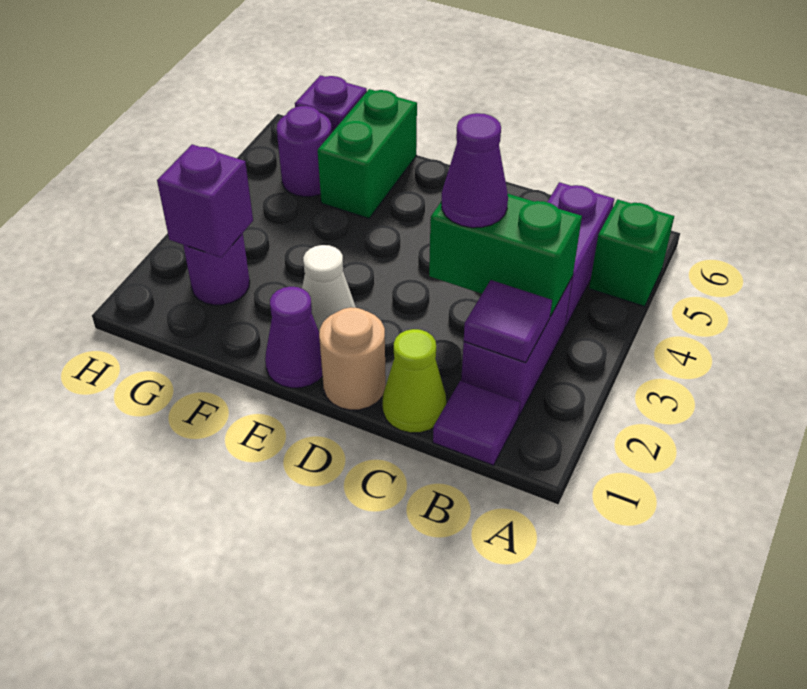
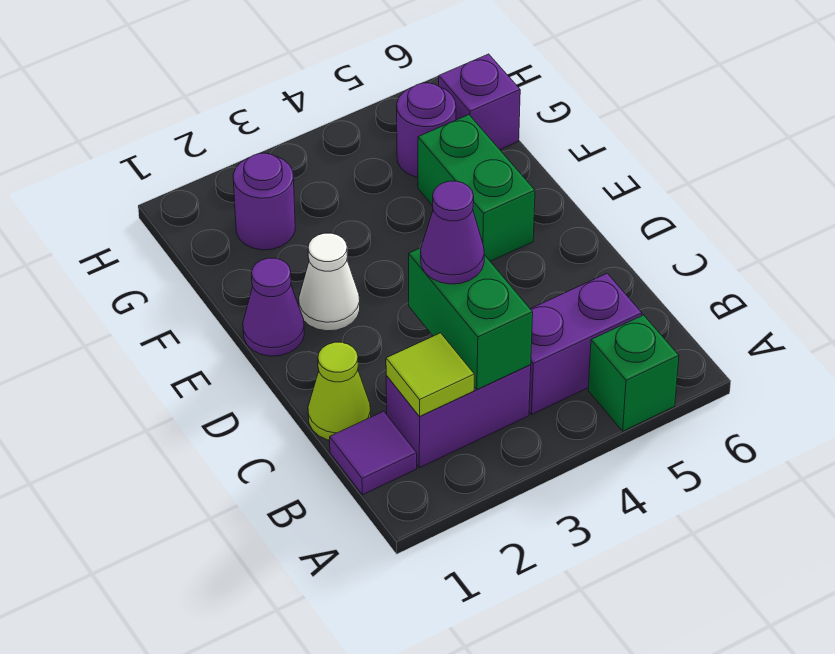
purple tile B2 level 2 -> lime tile B2 level 2
tan round brick D1 level 1 -> none
green brick F5:F6 level 1 -> green brick E5:F5 level 1
purple brick G2 level 2 -> none

